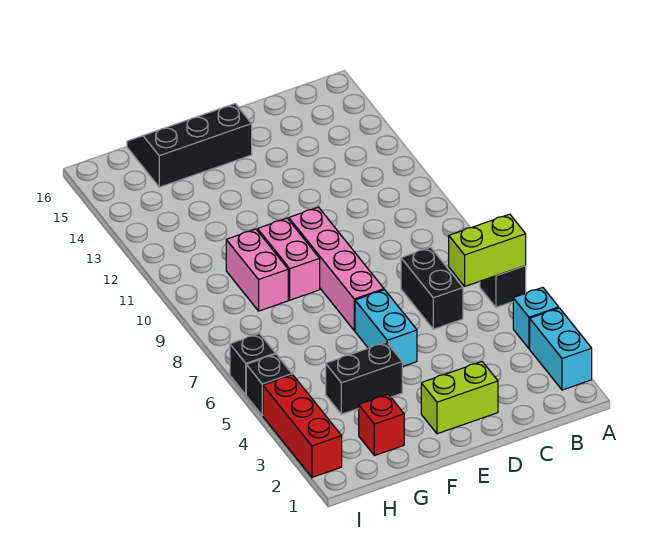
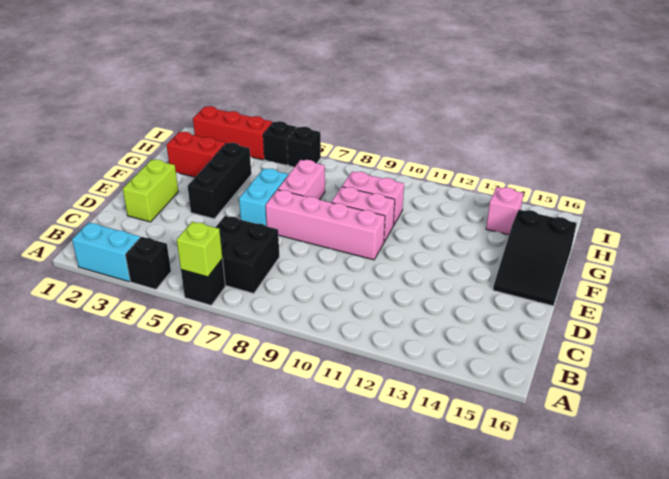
cyan brick A4 level 1 -> black brick A4 level 1
lime brick A6:B6 level 2 -> lime brick A6 level 2
black brick C6:C7 level 1 -> black brick B6:C7 level 1
cyan brick E5:E6 level 1 -> cyan brick E6:F6 level 1
black slope E15:G16 level 1 top 15 -> black slope E15:G16 level 1 top G
black brick F4:G4 level 1 -> black brick E4:G4 level 1
none -> pink brick F7:G7 level 1
red brick G2 level 1 -> red brick G2:G3 level 1
none -> pink brick H14 level 1

